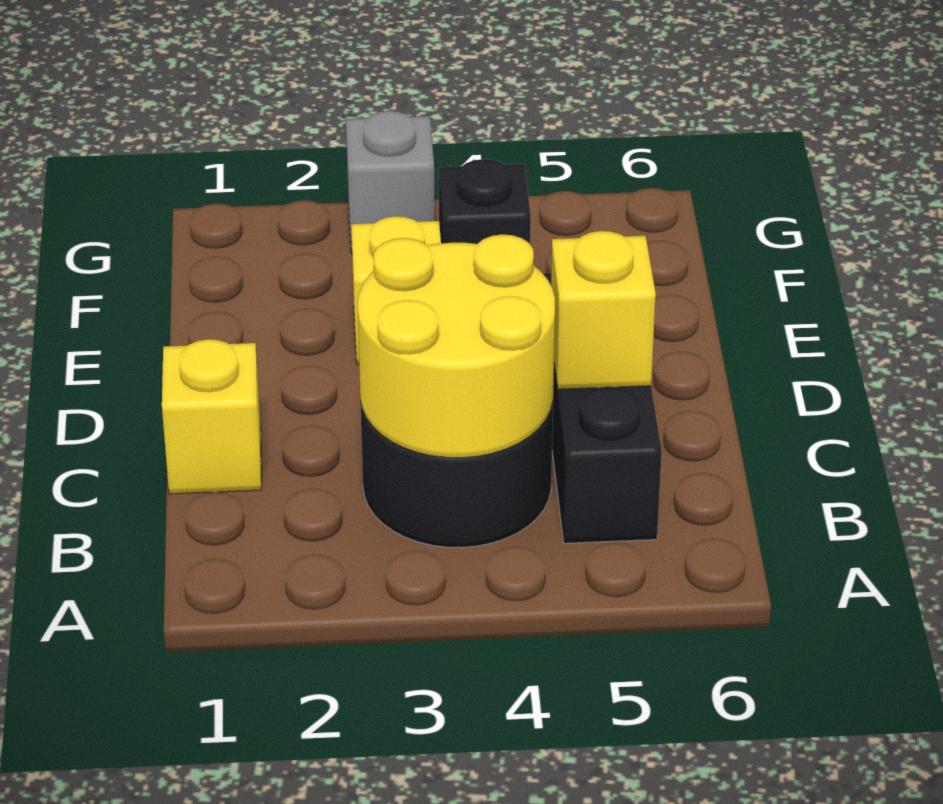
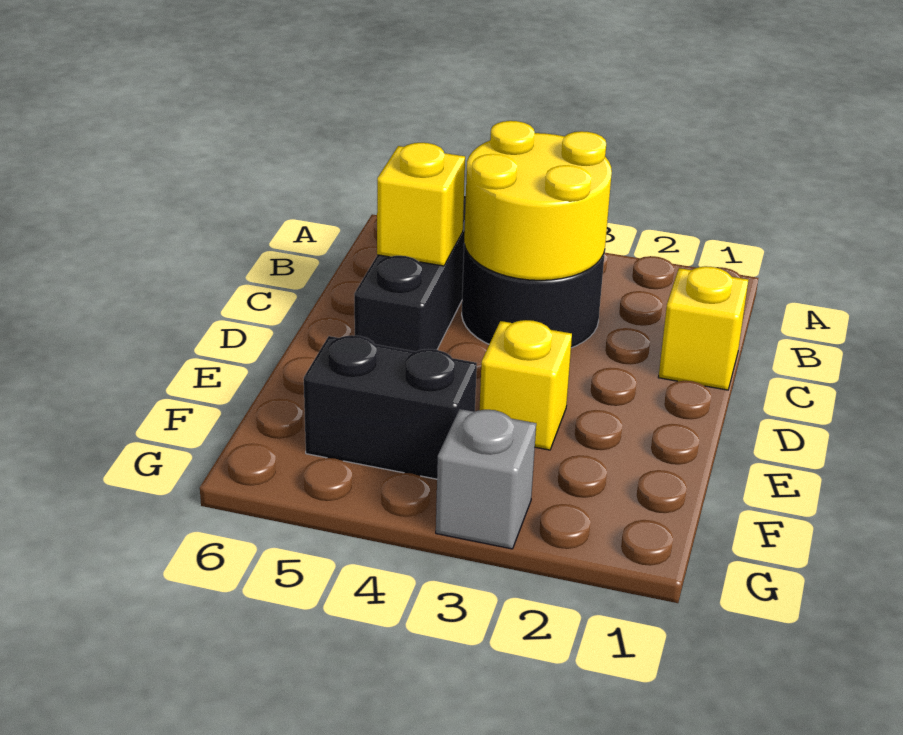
black brick F4 level 1 -> black brick F4:F5 level 1

